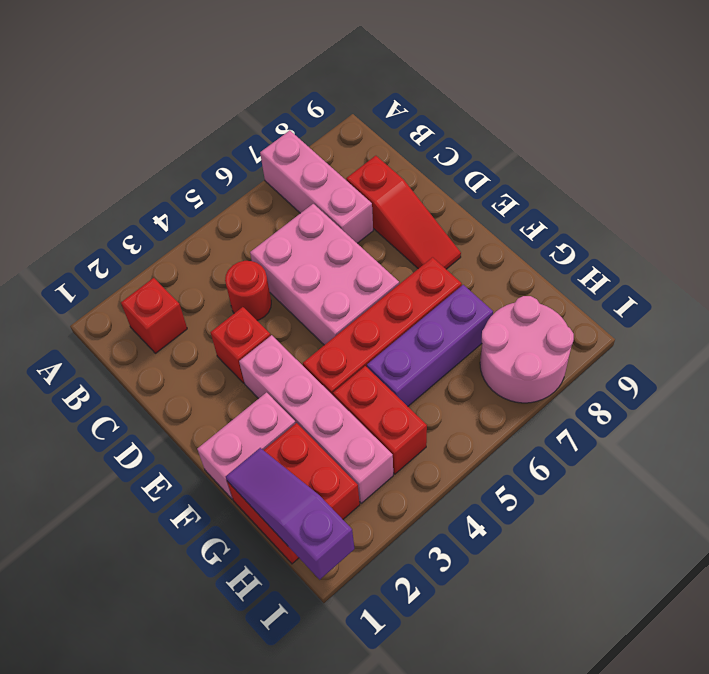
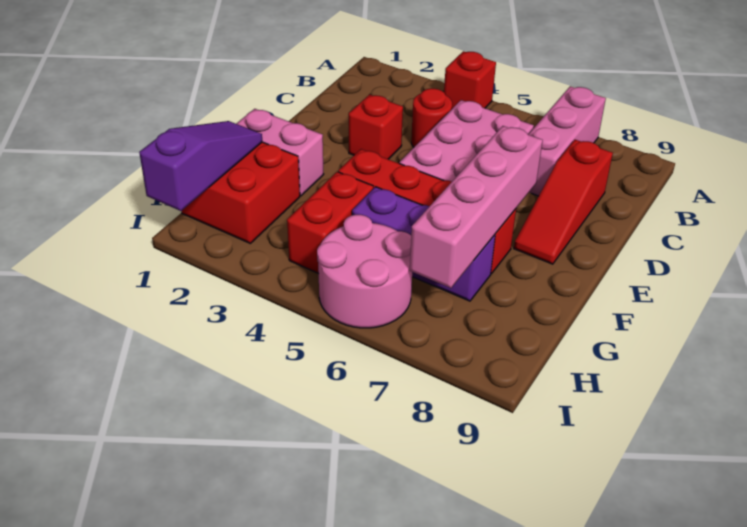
red brick B2 level 1 -> red brick A4 level 1
pink brick E3:H3 level 1 -> pink brick E7:H7 level 2
pink round brick H7:I8 level 1 -> pink round brick H5:I6 level 1

